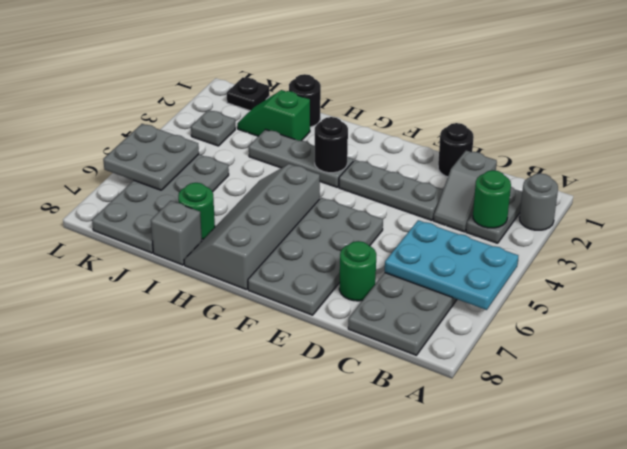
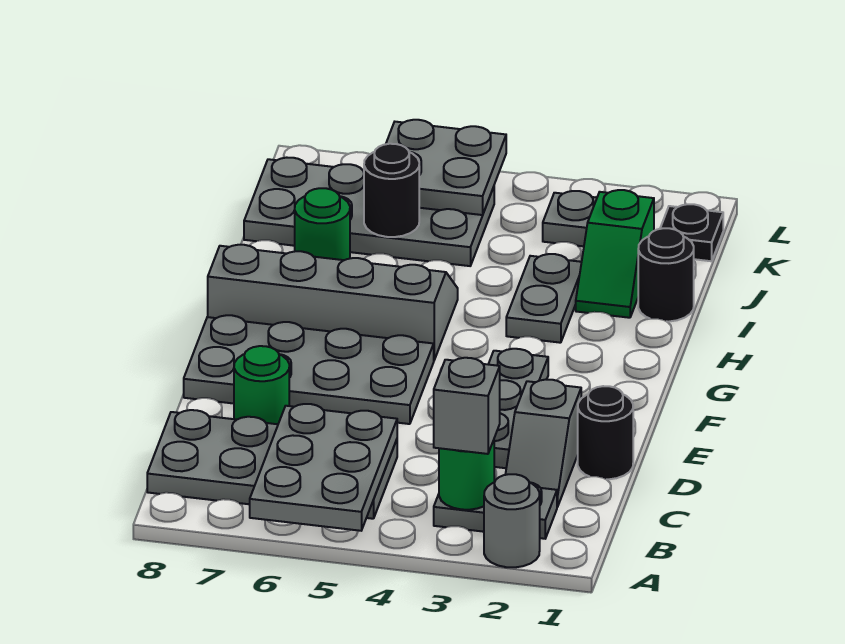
cyan plate A5:C6 level 2 -> grey plate A5:C6 level 2
grey slope C2:C3 level 1 top 2 -> grey slope C2:D2 level 1 top D
grey plate G3:I3 level 1 -> grey plate H3:I3 level 1
black round brick G3 level 2 -> black round brick J6 level 2
green slope I2:J2 level 1 top I -> green slope I2:J2 level 1 top J
grey brick I8 level 1 -> grey brick B3 level 3

